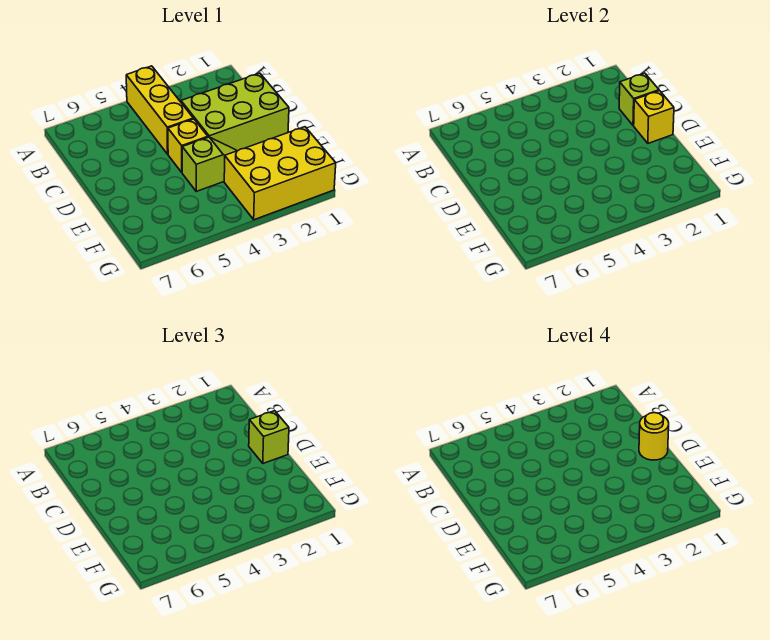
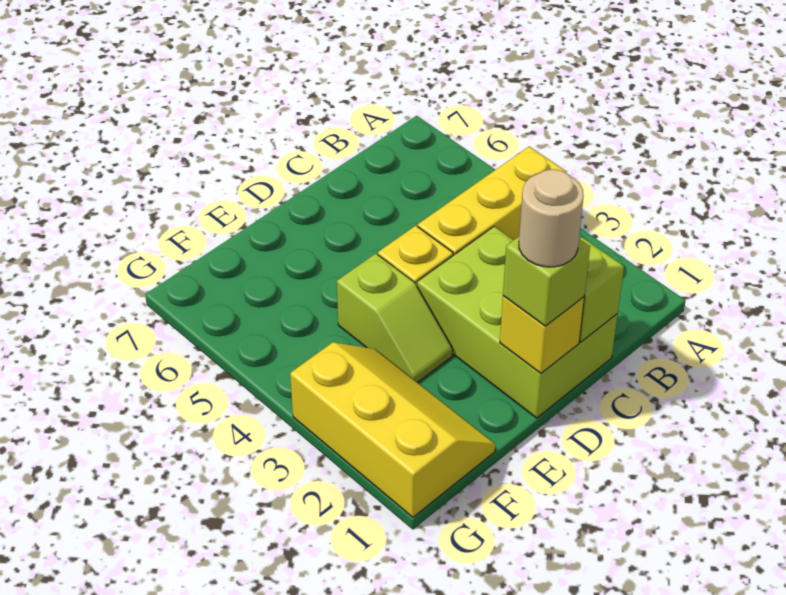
yellow round brick D1 level 4 -> tan round brick D1 level 4
yellow brick F1:G3 level 1 -> yellow slope F1:G3 level 1 top G

